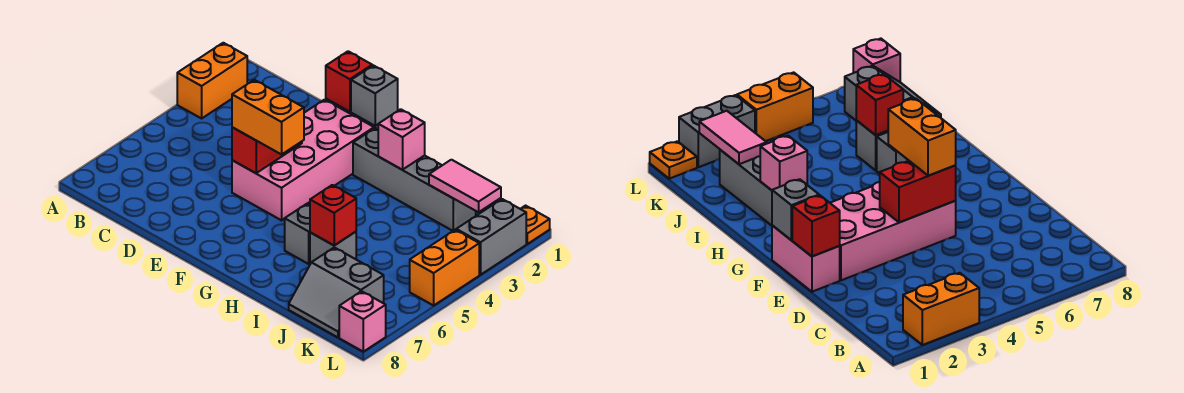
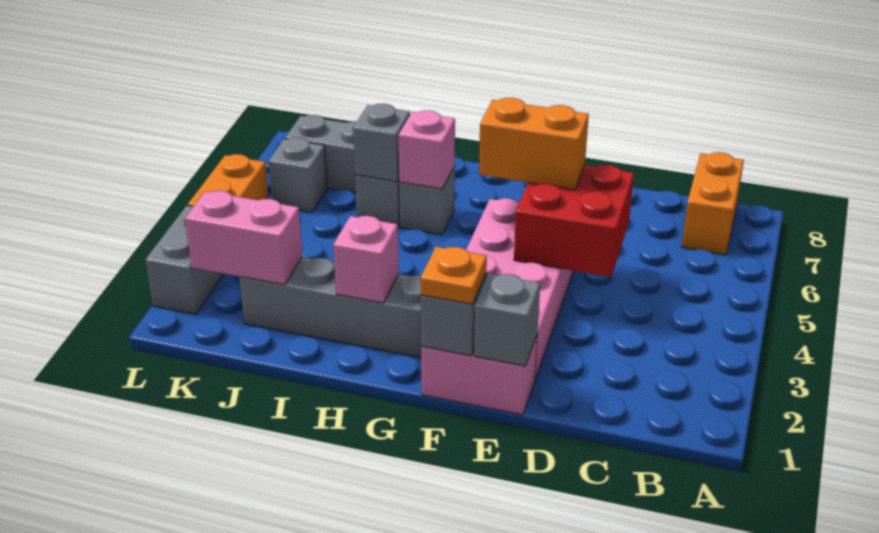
orange brick A2:A3 level 1 -> orange brick B7:B8 level 1
red brick E1 level 2 -> grey brick E1 level 2
red brick E4:E5 level 2 -> red brick D4:E5 level 2
red brick I6 level 2 -> grey brick I6 level 2
pink tile J2:K2 level 2 -> pink brick J2:K2 level 2
none -> grey brick K6 level 1
orange plate L1 level 1 -> orange plate F1 level 3
pink brick L8 level 1 -> pink brick H6 level 2

